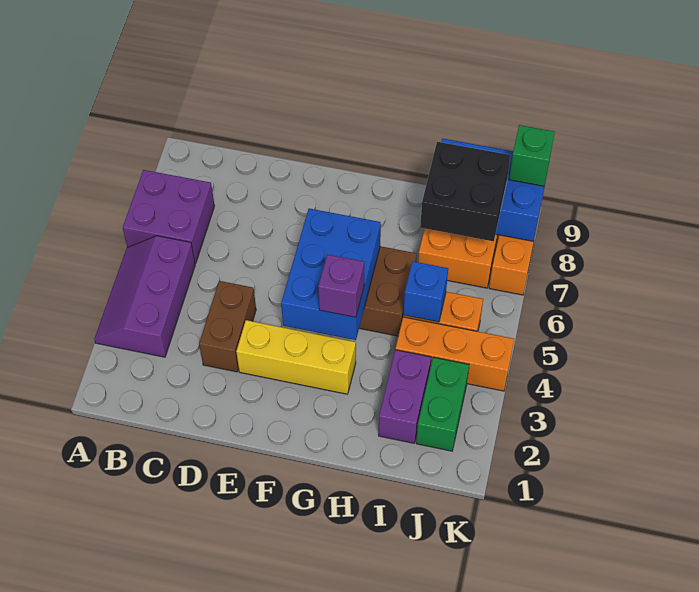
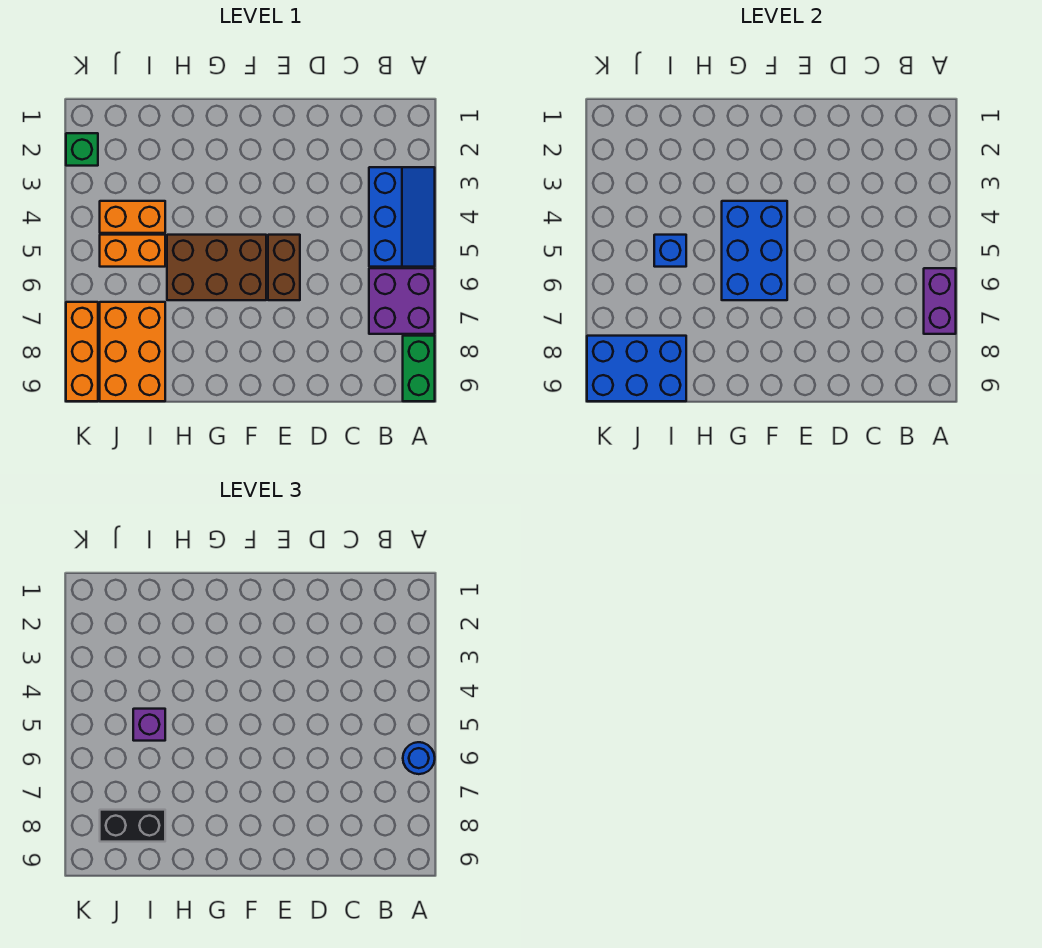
purple slope A3:B5 level 1 top B -> blue slope A3:B5 level 1 top B
none -> blue round brick A6 level 3
brown brick D3:D4 level 1 -> brown brick E5:E6 level 1
yellow brick E3:G3 level 1 -> none
purple brick G4 level 3 -> purple brick I5 level 3
purple brick I2:I3 level 1 -> purple brick A6:A7 level 2
orange brick I4:K4 level 1 -> orange brick I4:J4 level 1
black brick I7:J8 level 3 -> black brick I8:J8 level 3
green brick J2:J3 level 1 -> green brick A8:A9 level 1
green brick K9 level 3 -> green brick K2 level 1

